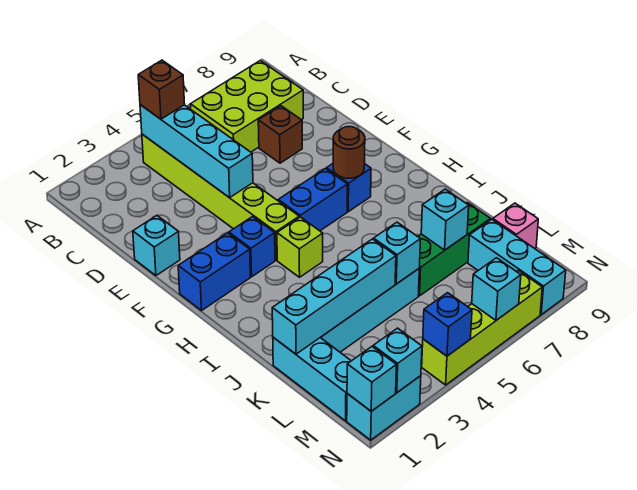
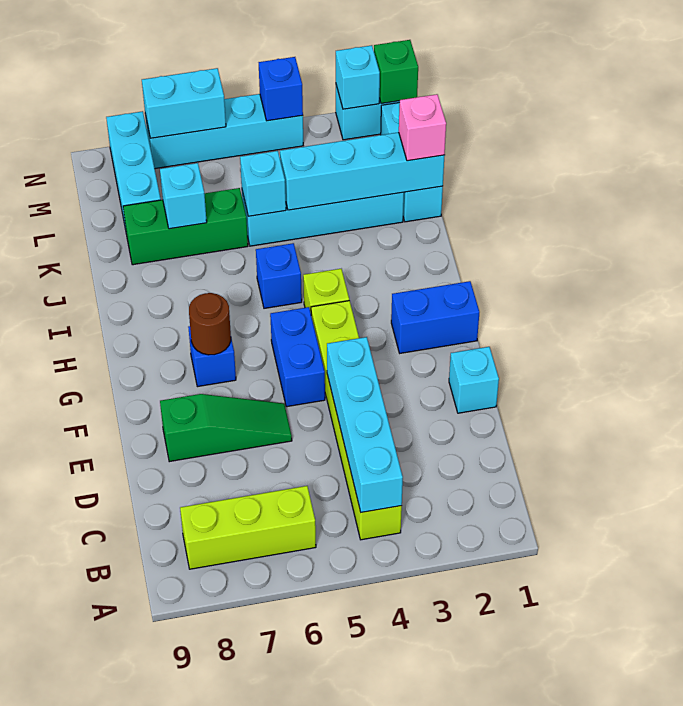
brown brick B4 level 3 -> none
lime brick B6:C8 level 1 -> lime brick B6:B8 level 1
brown brick D7 level 1 -> none
none -> green slope E6:E8 level 1 top 8
blue brick G3 level 1 -> blue brick I5 level 1
blue brick G5:G6 level 1 -> blue brick F5:G5 level 1
pink brick L9 level 1 -> pink brick K1 level 3
cyan brick N1 level 2 -> green brick N1 level 2
lime brick N4:N7 level 1 -> cyan brick N4:N7 level 1
cyan brick N6 level 2 -> cyan brick N6:N7 level 2

